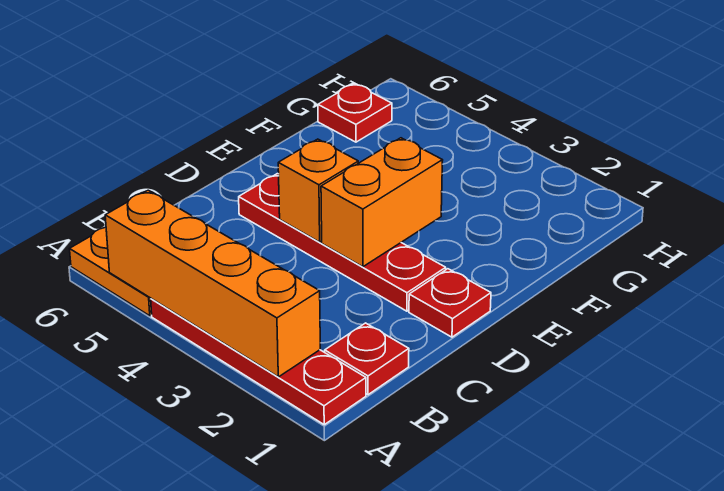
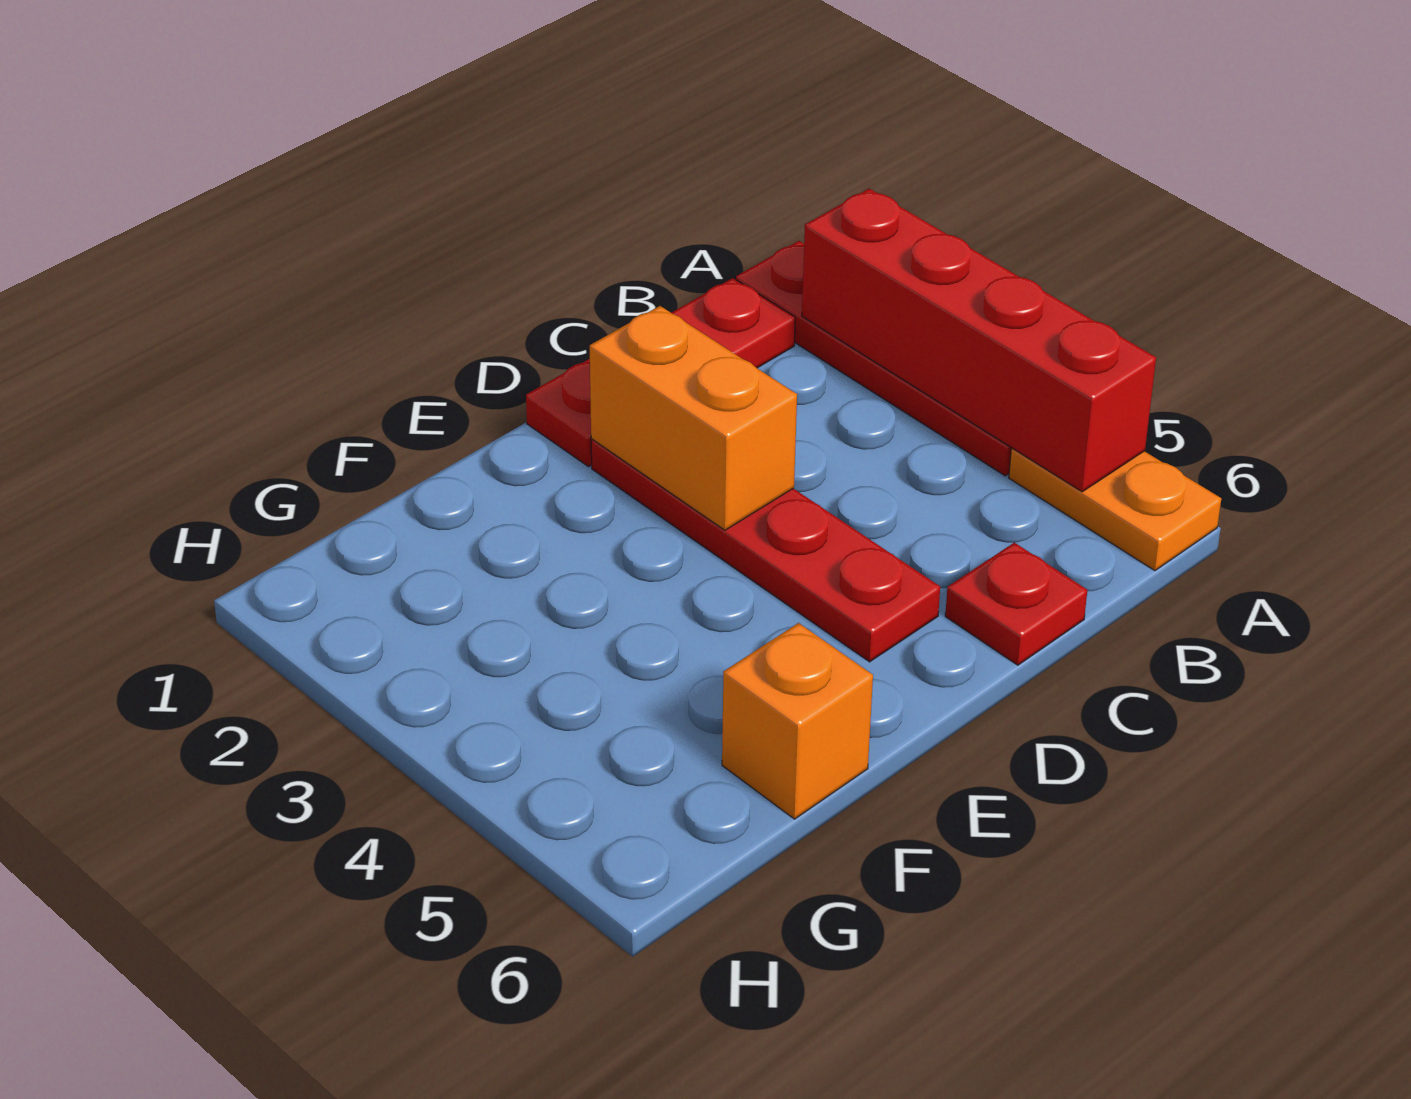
orange brick A2:A5 level 2 -> red brick A2:A5 level 2
orange brick D3:E3 level 2 -> orange brick D2:D3 level 2
orange brick D4 level 2 -> orange brick F6 level 1
red plate G6 level 1 -> red plate C6 level 1

